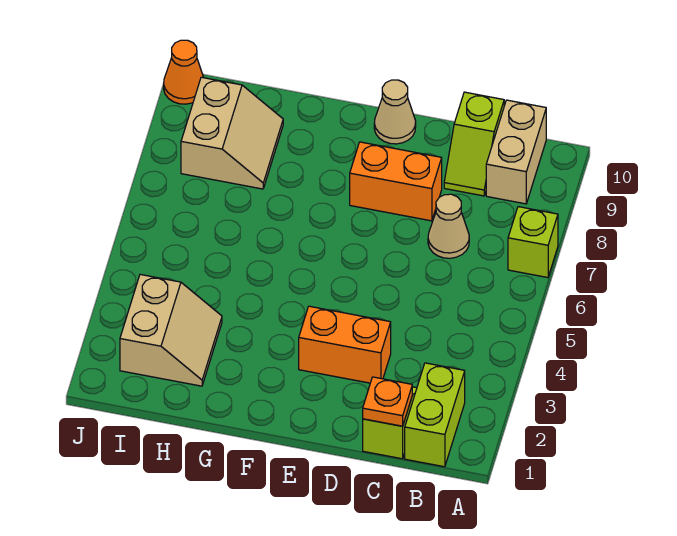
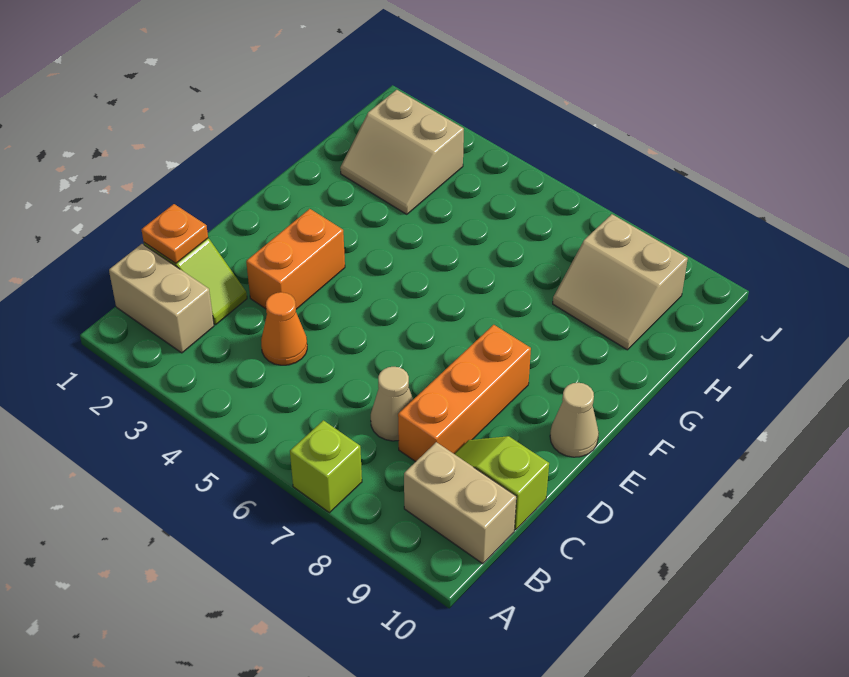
lime brick B1:B2 level 1 -> tan brick B1:B2 level 1
orange brick D8:E8 level 1 -> orange brick C8:E8 level 1
orange cone J10 level 1 -> orange cone C4 level 1

